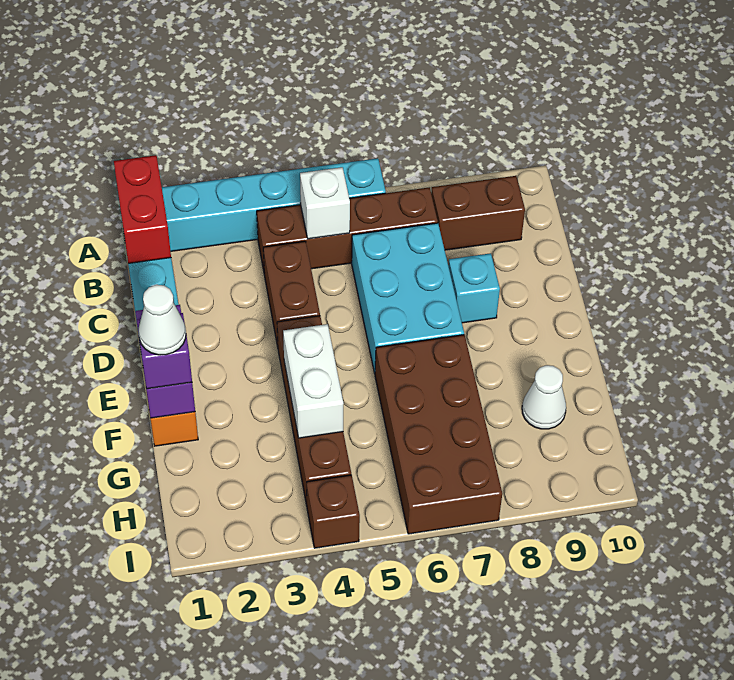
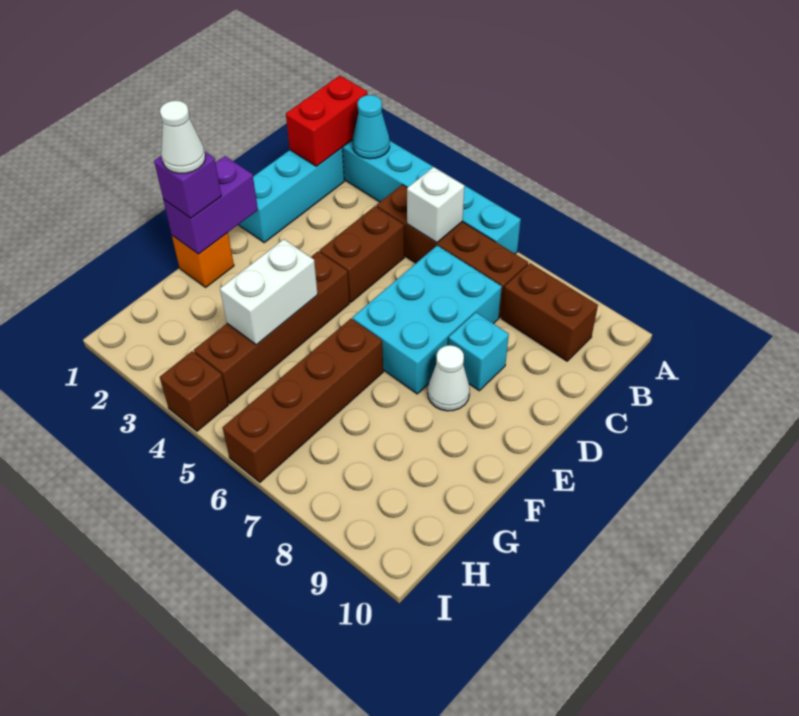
none -> cyan cone A2 level 2
brown brick F6:I7 level 1 -> brown brick F6:I6 level 1
white cone G9 level 1 -> white cone E8 level 1

